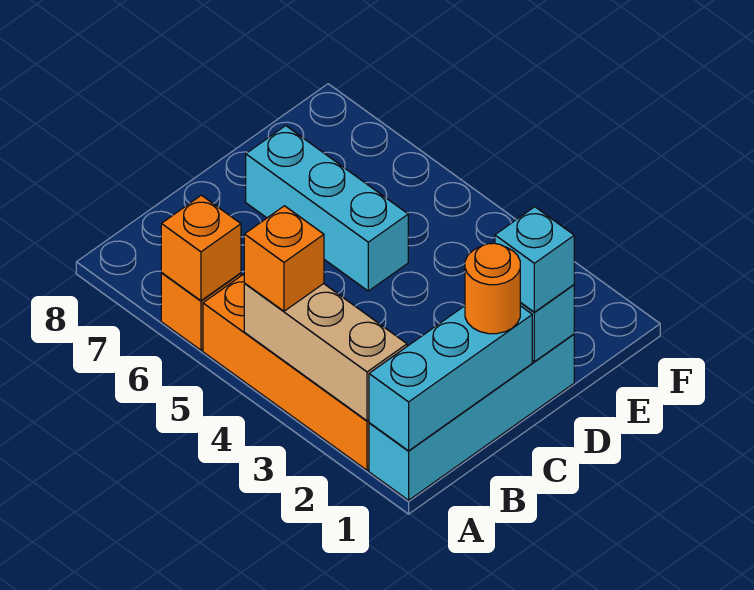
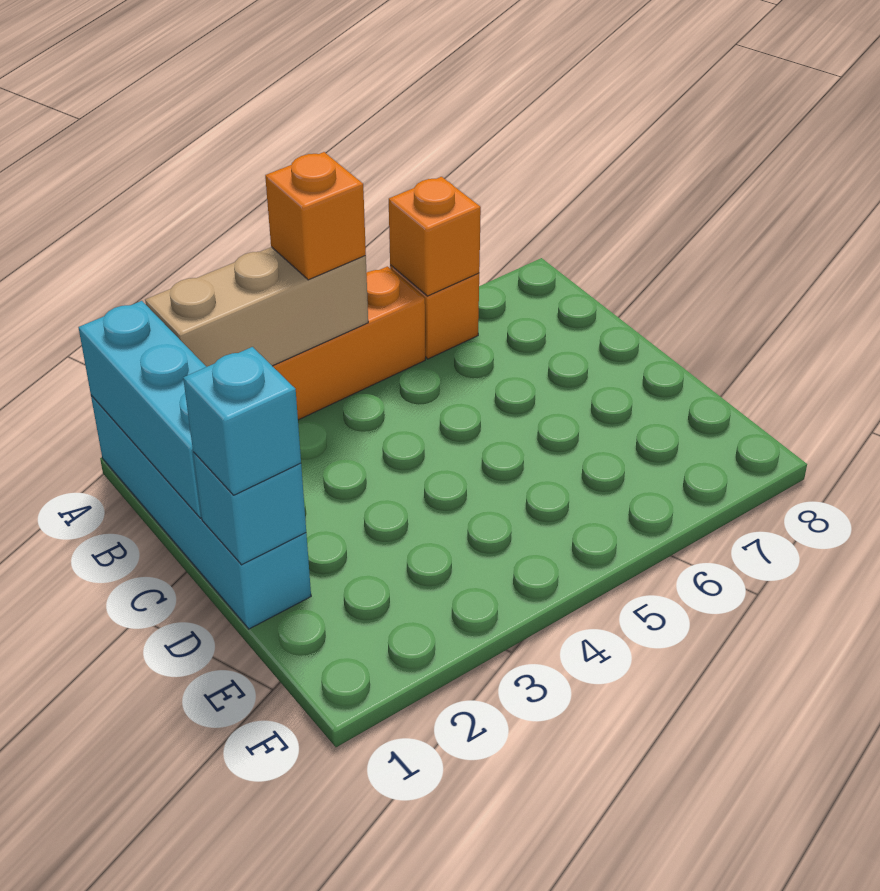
orange round brick C1 level 3 -> none
cyan brick D5:D7 level 1 -> none

